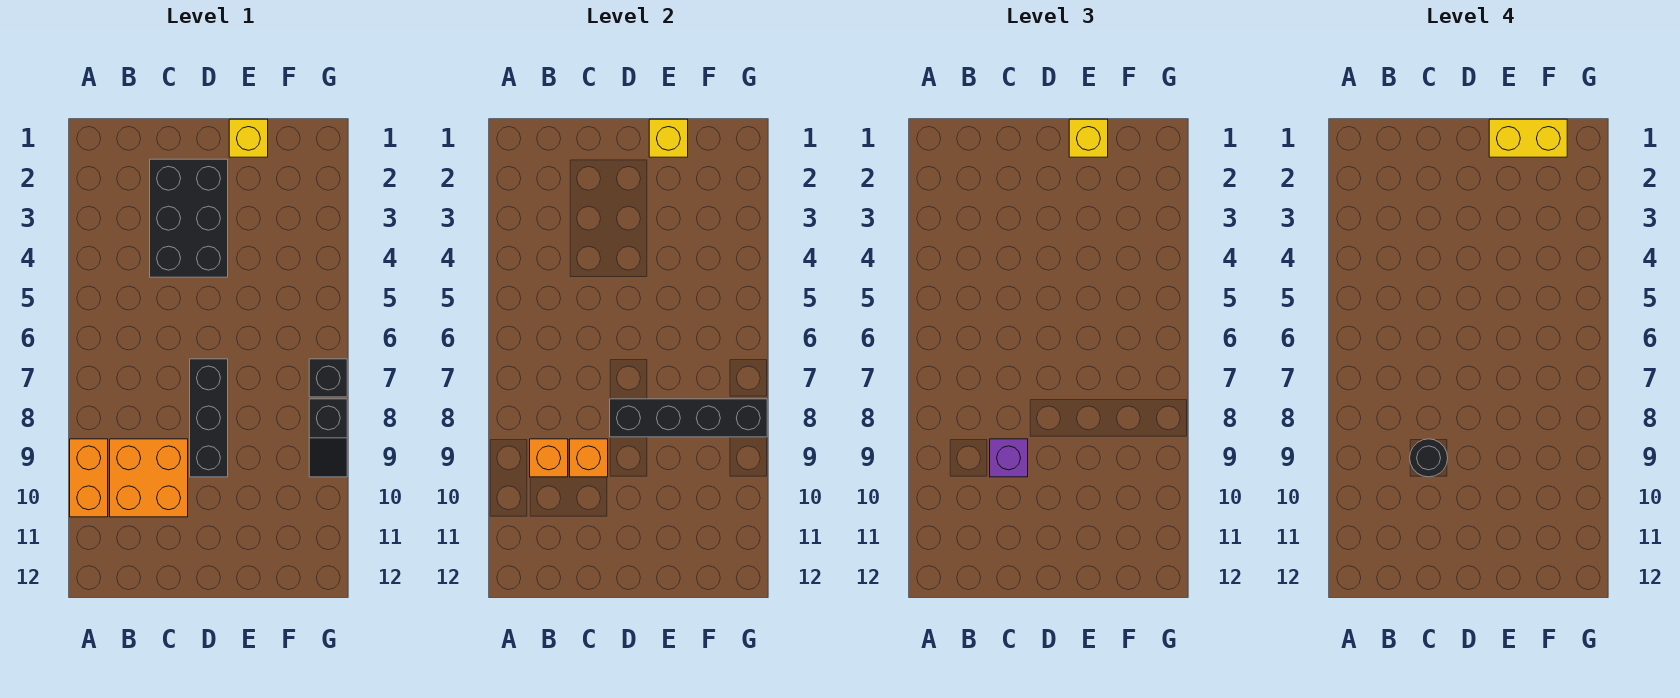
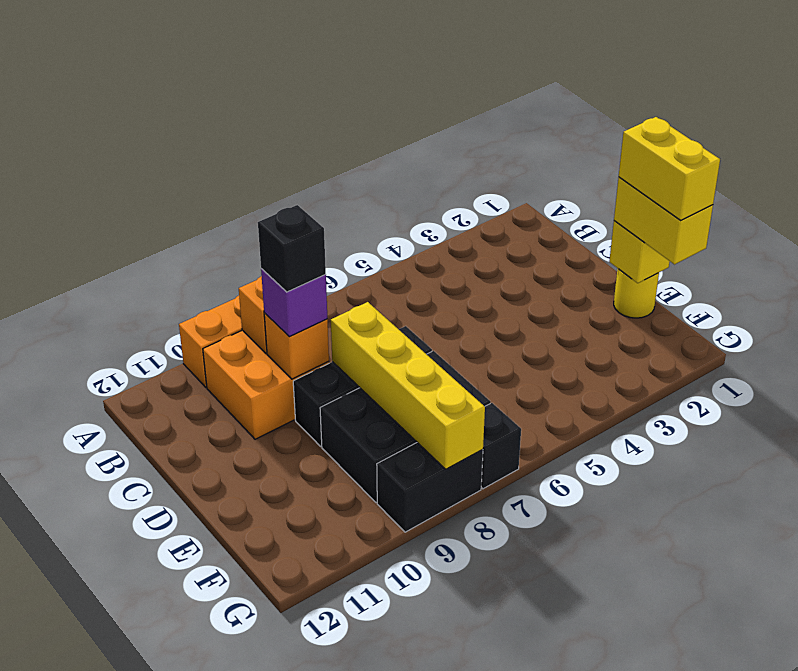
black brick C2:D4 level 1 -> black brick E7:F9 level 1
black round brick C9 level 4 -> black brick C9 level 4
black brick D8:G8 level 2 -> yellow brick D8:G8 level 2
yellow brick E1 level 1 -> yellow round brick E1 level 1
yellow brick E1 level 3 -> yellow brick E1:F1 level 3
black slope G8:G9 level 1 top 8 -> black brick G8:G9 level 1

